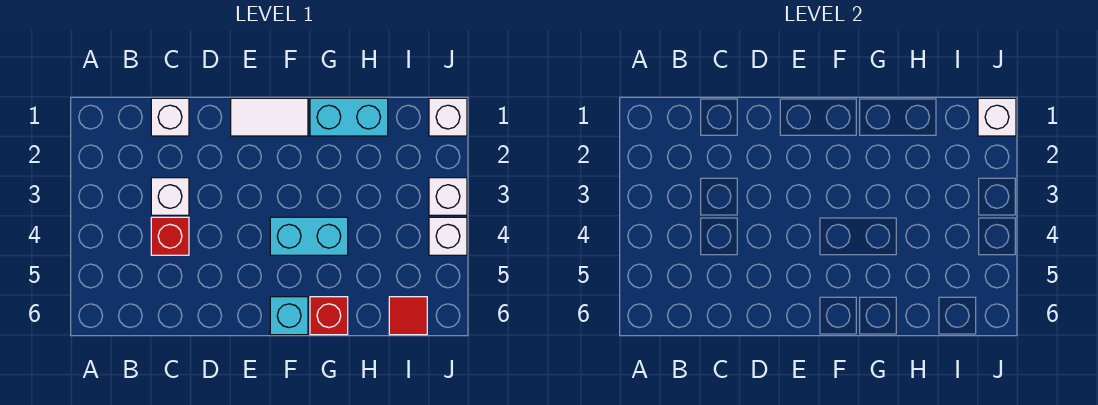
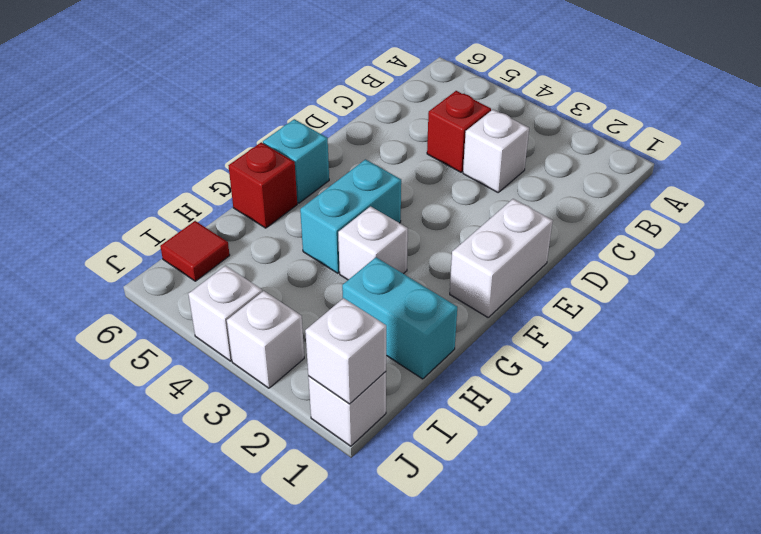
white brick C1 level 1 -> white brick G3 level 1
white tile E1:F1 level 1 -> white brick E1:F1 level 1
cyan brick G1:H1 level 1 -> cyan brick H1:H2 level 1

